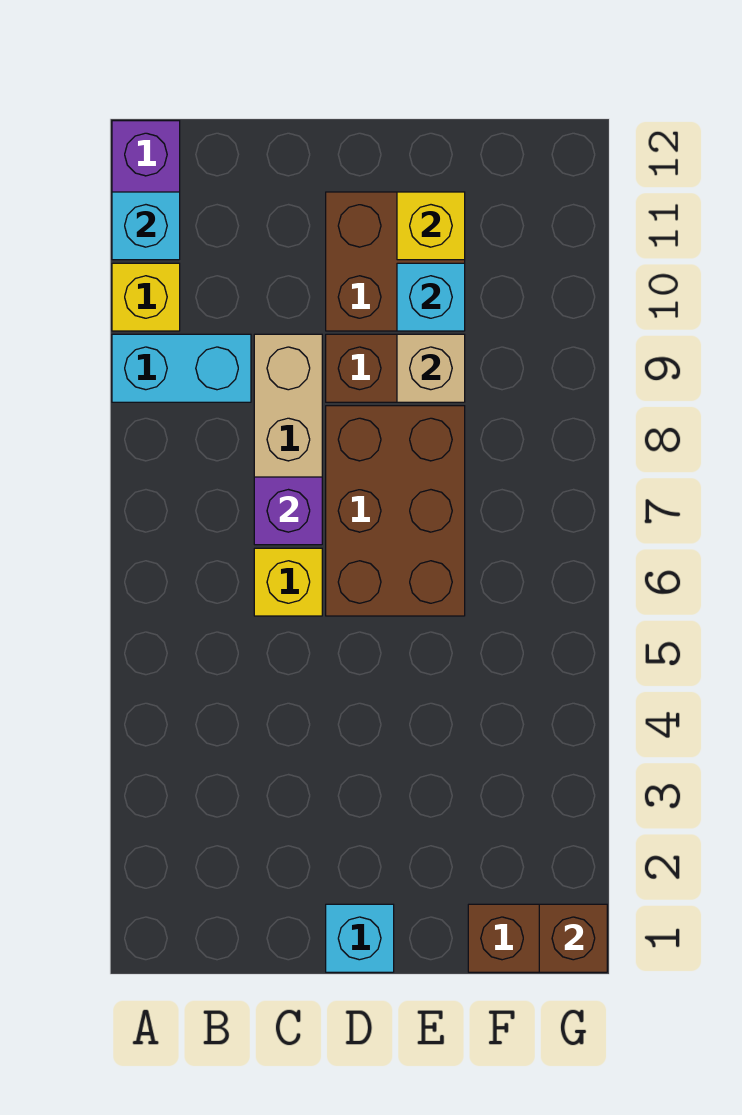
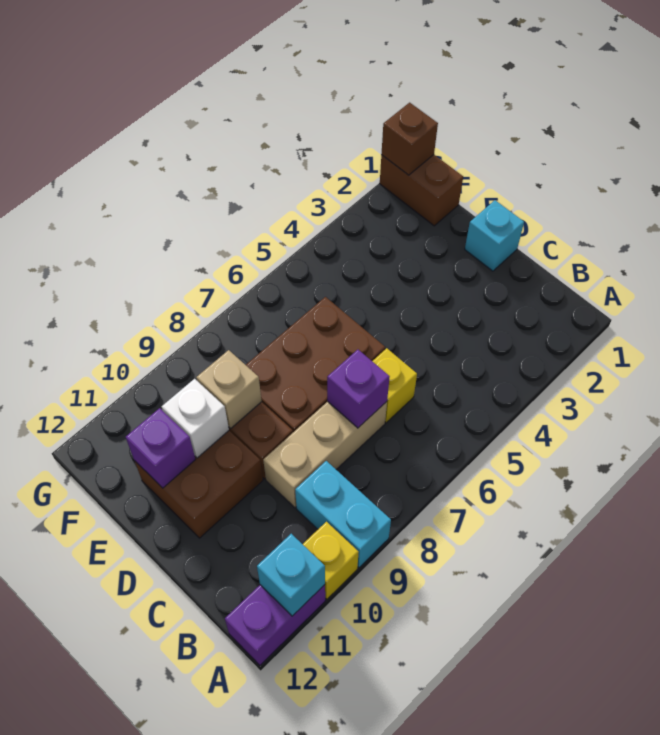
cyan brick E10 level 2 -> white brick E10 level 2
yellow brick E11 level 2 -> purple brick E11 level 2

